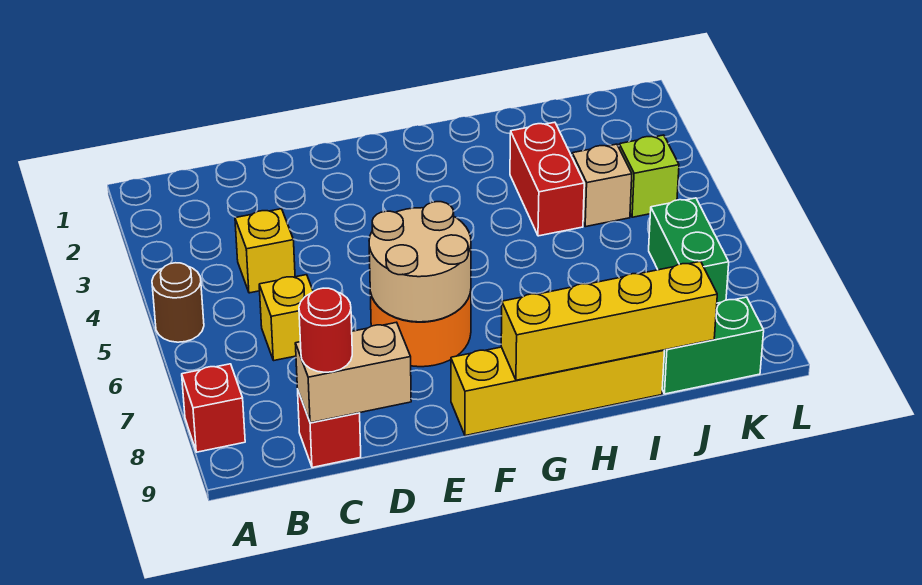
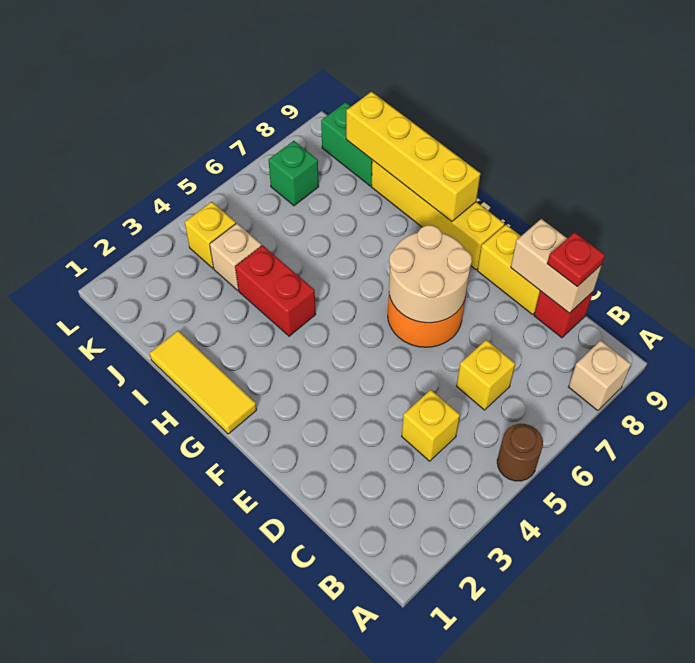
red brick A8 level 1 -> tan brick A8 level 1
red round brick C9 level 3 -> red plate C9 level 3
none -> yellow brick D9:E9 level 1
none -> yellow tile G1:I1 level 1
red brick I3:I4 level 1 -> red brick H4:I4 level 1
lime brick K4 level 1 -> yellow brick K4 level 1
green brick K6:K7 level 1 -> green brick K7 level 1

